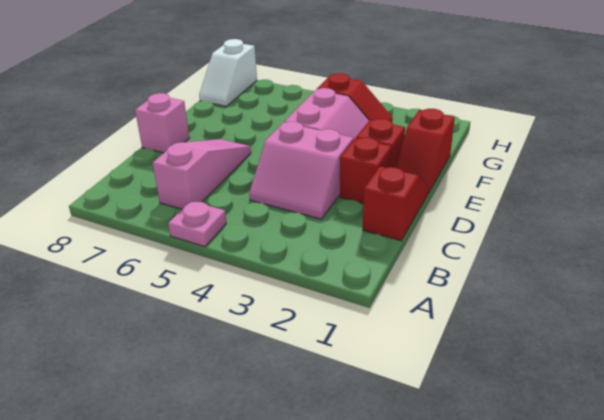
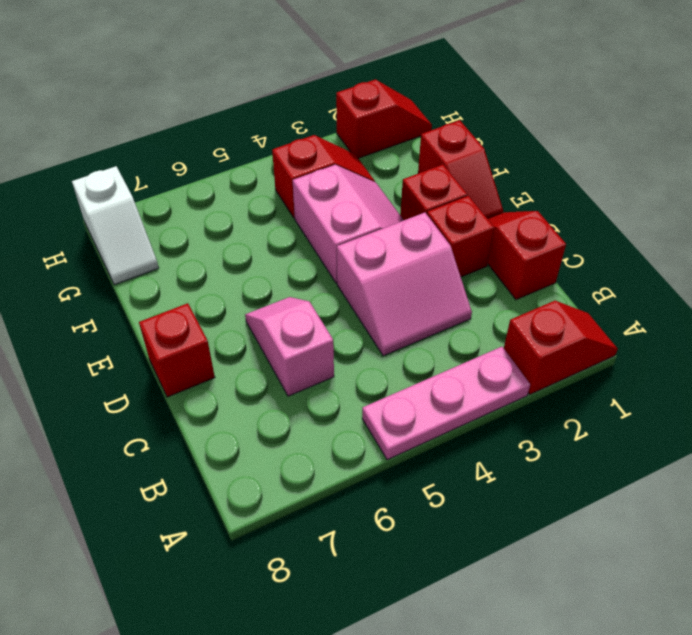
none -> red slope A1:A2 level 1 top 2
pink plate A5 level 1 -> pink plate A3:A5 level 1
pink slope B6:D6 level 1 top B -> pink slope C6:D6 level 1 top C
pink brick D8 level 1 -> red brick D8 level 1
none -> red slope H1:H2 level 1 top 2

